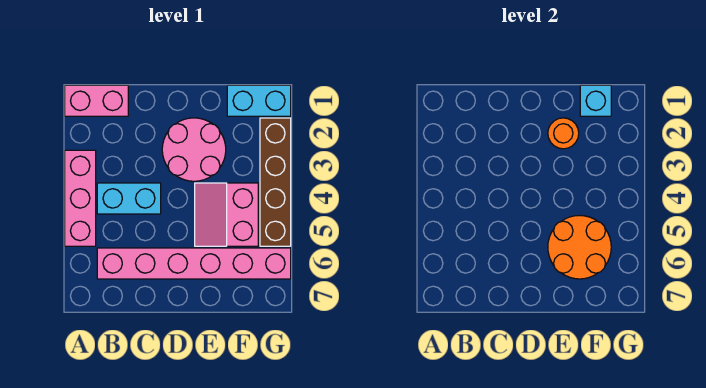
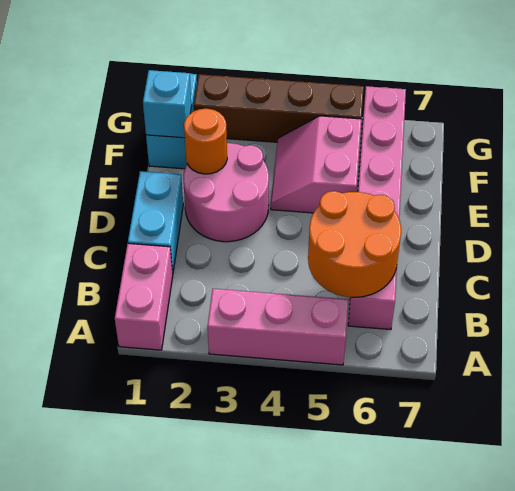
cyan brick B4:C4 level 1 -> cyan brick C1:D1 level 1
pink slope E4:F5 level 1 top F -> pink slope E4:F5 level 1 top 5
orange round brick E5:F6 level 2 -> orange round brick B5:C6 level 2

